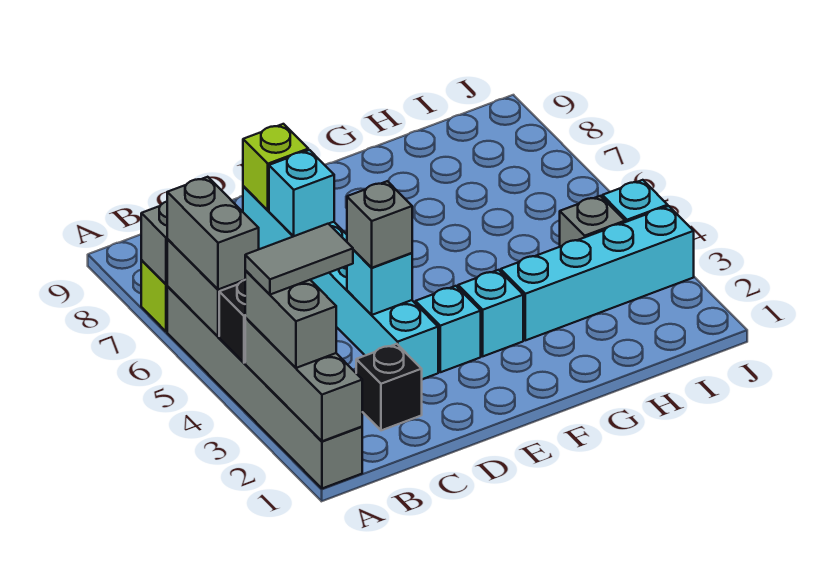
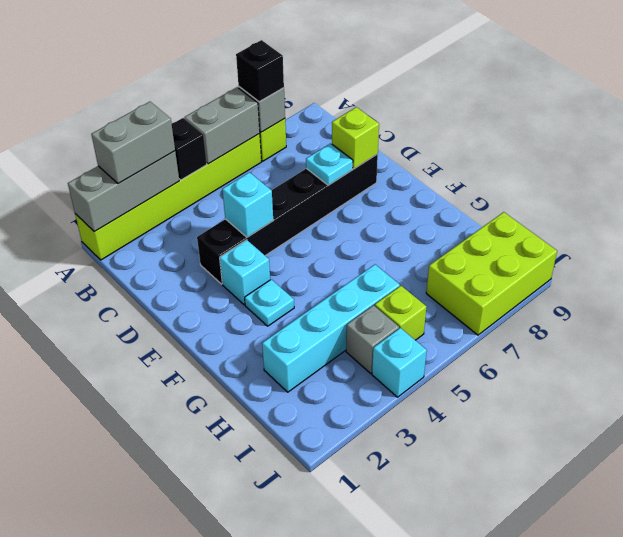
grey brick A1:A6 level 1 -> lime brick A1:A6 level 1
grey tile A3:B3 level 4 -> none
grey brick A5:A6 level 3 -> none
black brick C2 level 1 -> black brick A7 level 3
cyan brick D3:D8 level 1 -> black brick D3:D8 level 1
grey brick D4 level 3 -> none
cyan brick D7 level 2 -> cyan plate D7 level 2
cyan brick F3 level 1 -> cyan plate F3 level 1
cyan brick G3:J3 level 1 -> cyan brick H2:H5 level 1
none -> lime brick I5 level 1
none -> lime brick I7:J9 level 1

